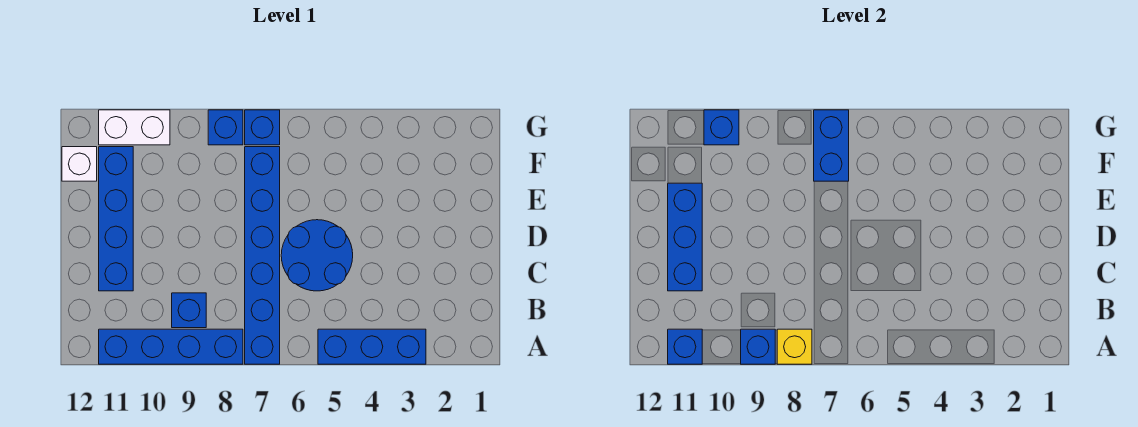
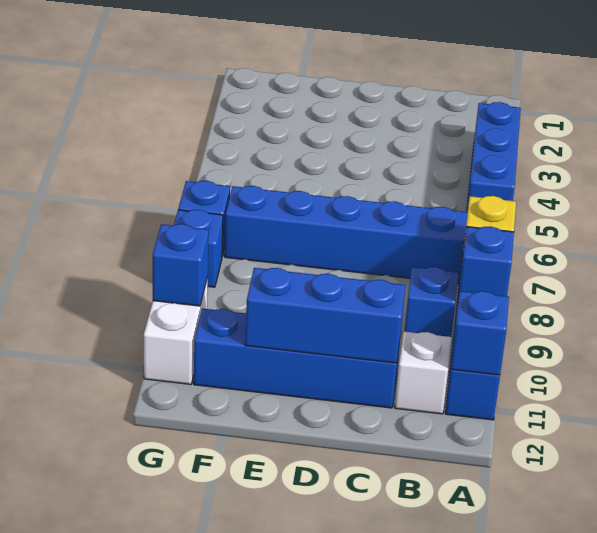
blue round brick C5:D6 level 1 -> none
blue brick F7:G7 level 2 -> none
white brick F12 level 1 -> white brick B11 level 1

